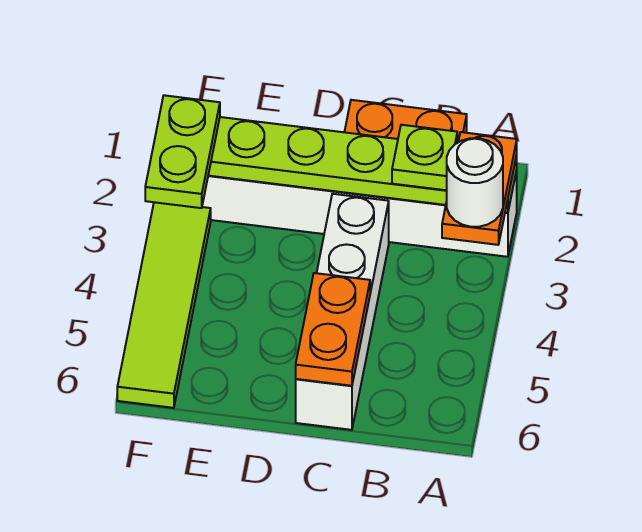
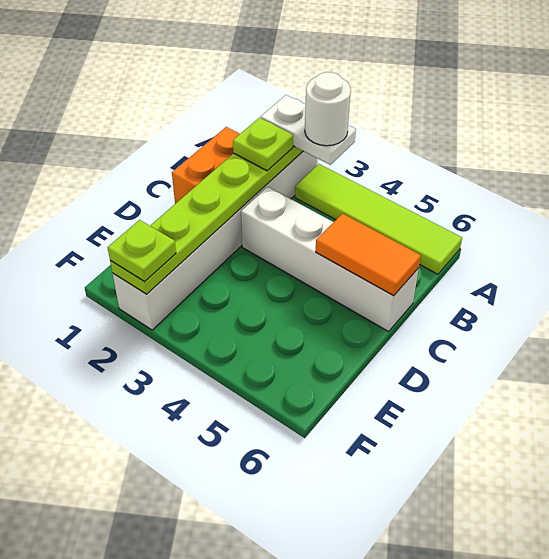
orange plate A2:A3 level 3 -> white plate A2:A3 level 3
orange plate C5:C6 level 2 -> orange tile C5:C6 level 2
lime plate F2:F3 level 3 -> lime plate F2 level 3
lime tile F3:F6 level 1 -> lime tile A3:A6 level 1

